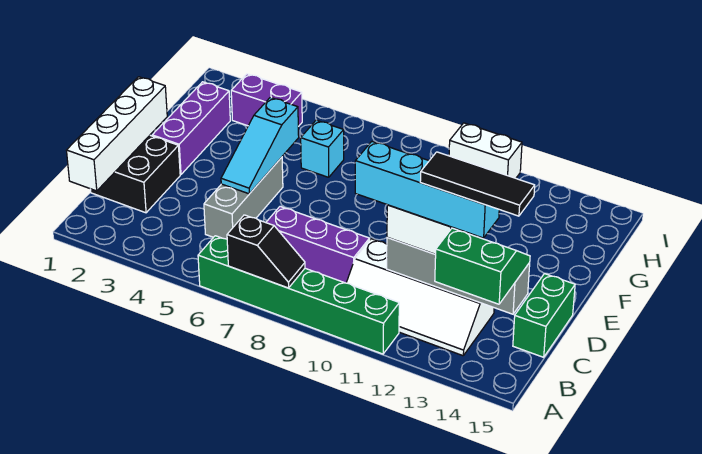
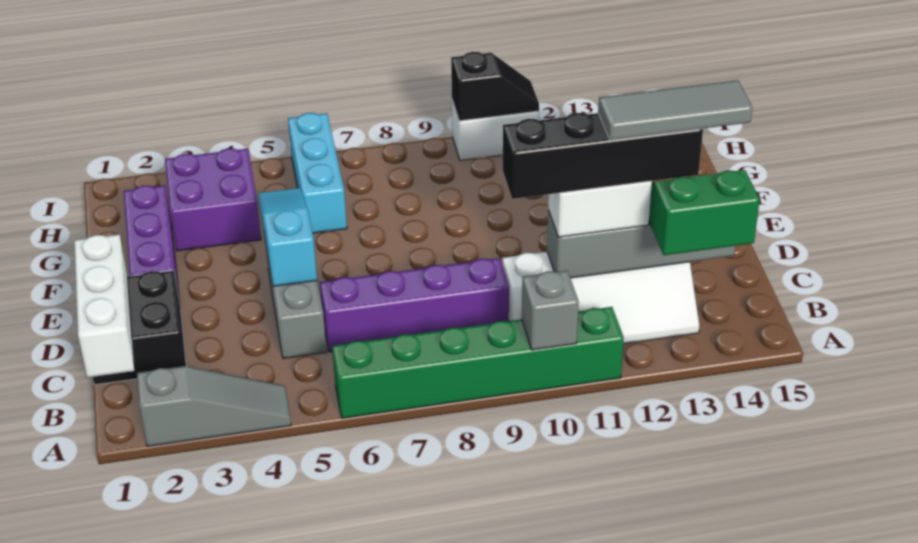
none -> grey slope A2:A4 level 1 top 2
black slope A7:A8 level 2 top 7 -> black slope I10:I11 level 2 top 10
none -> grey brick A10 level 2
white brick B1:E1 level 2 -> white brick B1:D1 level 2
purple brick C7:C9 level 1 -> purple brick C6:C9 level 1
cyan brick C10:C13 level 4 -> black brick C10:C13 level 4
black tile C12:C14 level 5 -> grey tile C12:C14 level 5
green brick C15:D15 level 1 -> none
cyan slope D5:F5 level 2 top F -> cyan slope D5:F5 level 2 top D
cyan brick G6 level 1 -> cyan brick G6:I6 level 1
purple brick H3:H4 level 1 -> purple brick G3:H4 level 1

